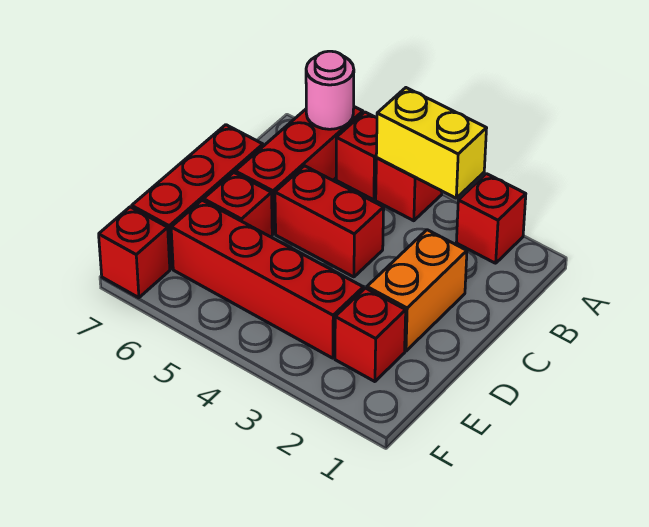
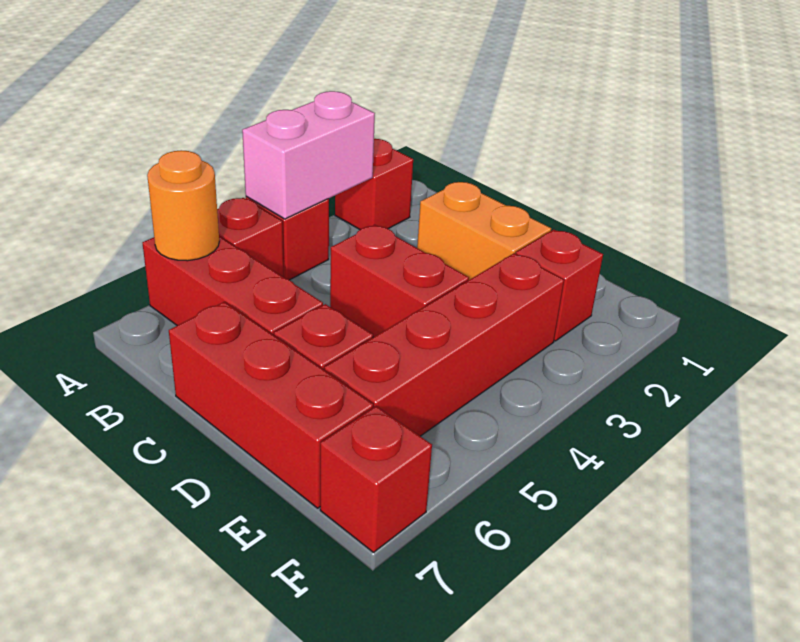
yellow brick A3:A4 level 2 -> pink brick A3:A4 level 2
pink round brick A6 level 2 -> orange round brick A6 level 2
red brick C4:C5 level 1 -> red brick C4:D4 level 1

